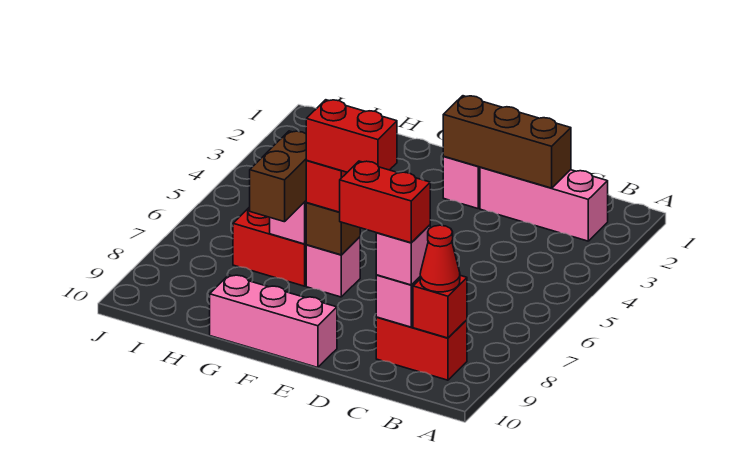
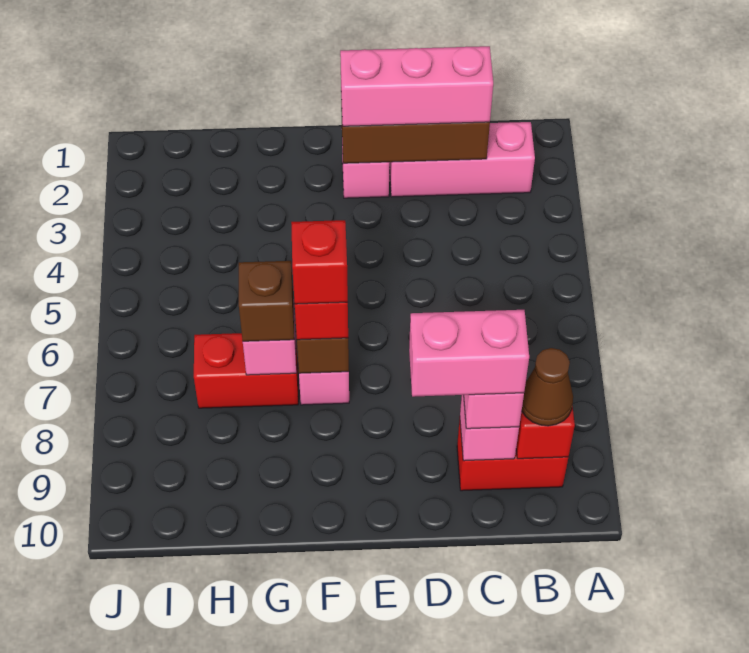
red cone B9 level 3 -> brown cone B9 level 3
red brick C9:D9 level 4 -> pink brick C9:D9 level 4
red brick E7:F7 level 4 -> red brick F7 level 4
pink brick E10:G10 level 1 -> pink brick C2:E2 level 3
brown brick G7:G8 level 3 -> brown brick G7 level 3

